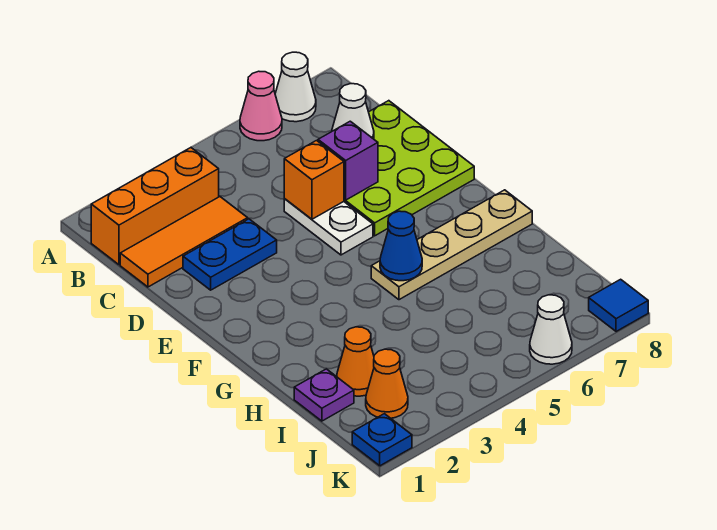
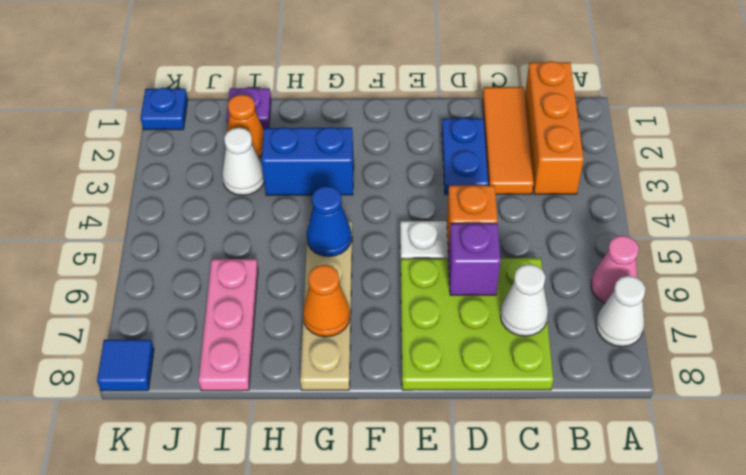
none -> blue brick G3:H3 level 1
none -> pink plate I6:I8 level 1
orange cone J2 level 1 -> orange cone G7 level 2
white cone K6 level 1 -> white cone I3 level 1

